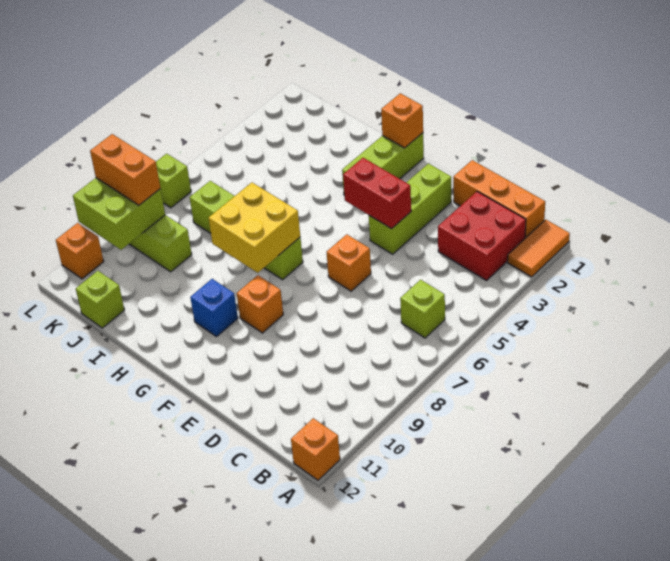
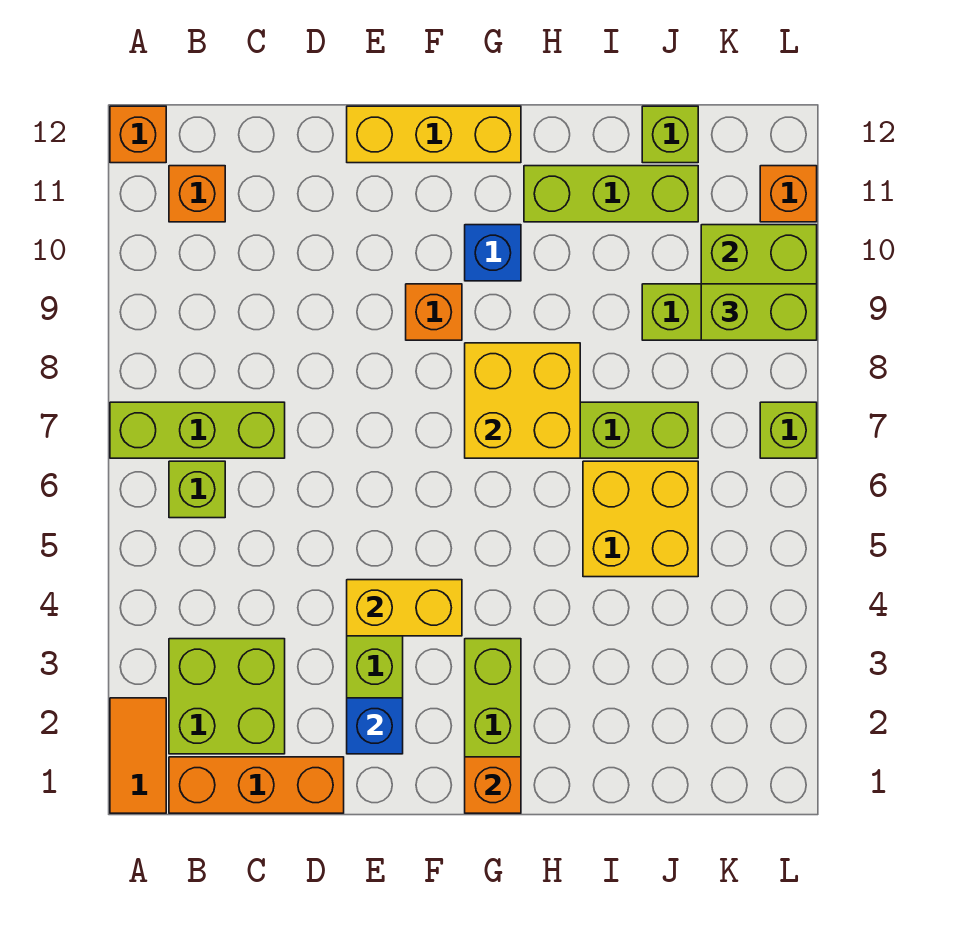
none -> lime brick A7:C7 level 1
red brick B2:C3 level 1 -> lime brick B2:C3 level 1
none -> blue brick E2 level 2
red brick E4:F4 level 2 -> yellow brick E4:F4 level 2
orange brick E6 level 1 -> orange brick B11 level 1
none -> yellow brick E12:G12 level 1
none -> lime brick H11:J11 level 1
none -> yellow brick I5:J6 level 1
orange brick K9:L9 level 3 -> lime brick K9:L9 level 3

